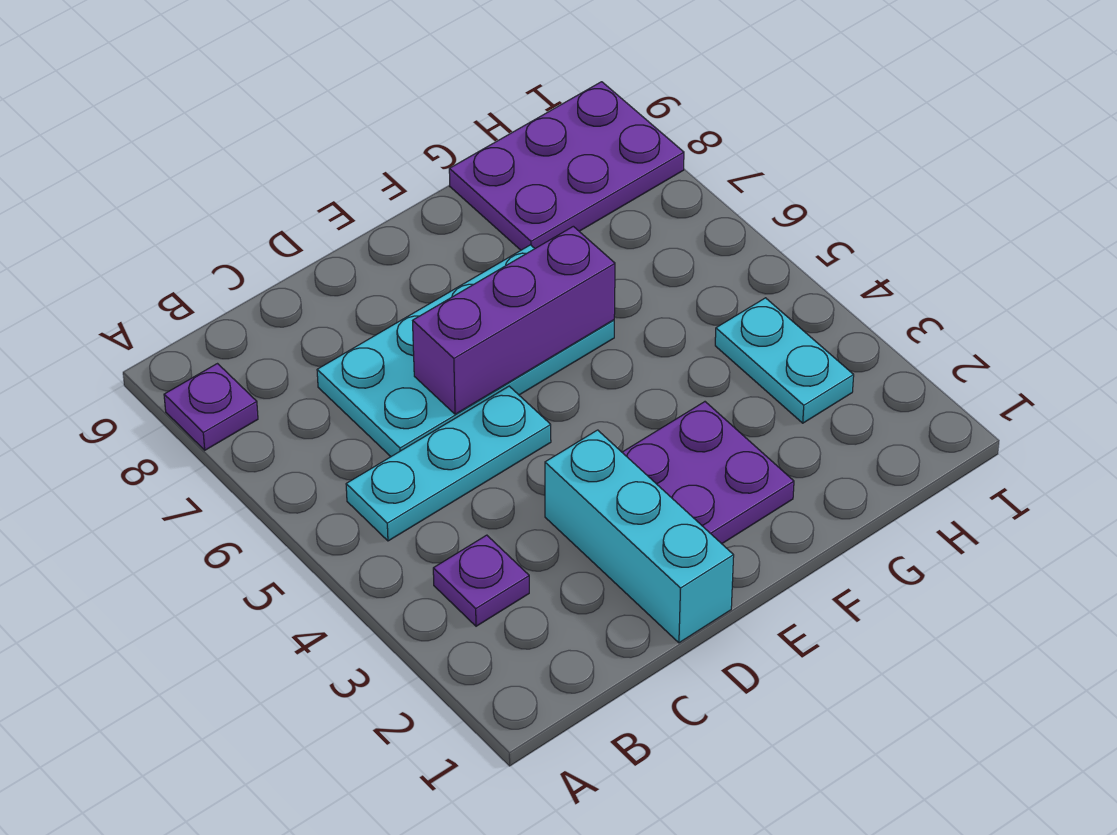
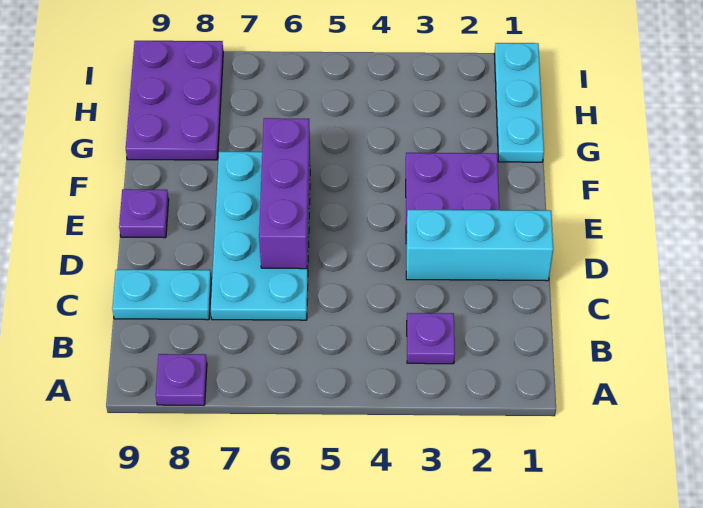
cyan plate B5:D5 level 1 -> cyan plate G1:I1 level 1
none -> purple plate E9 level 1
cyan plate H3:H4 level 1 -> cyan plate C8:C9 level 1

